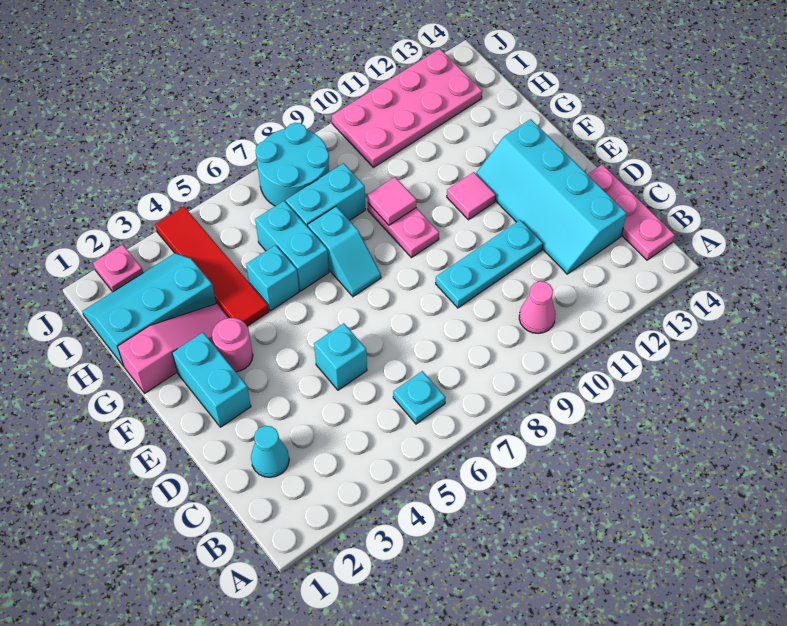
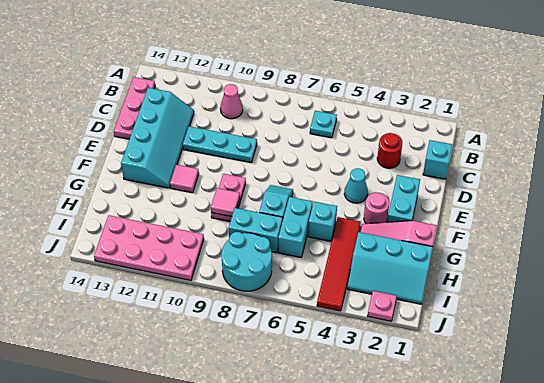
cyan cone C2 level 1 -> cyan cone E4 level 1
none -> red round brick C3 level 1
cyan brick D5 level 1 -> cyan brick C1 level 1

